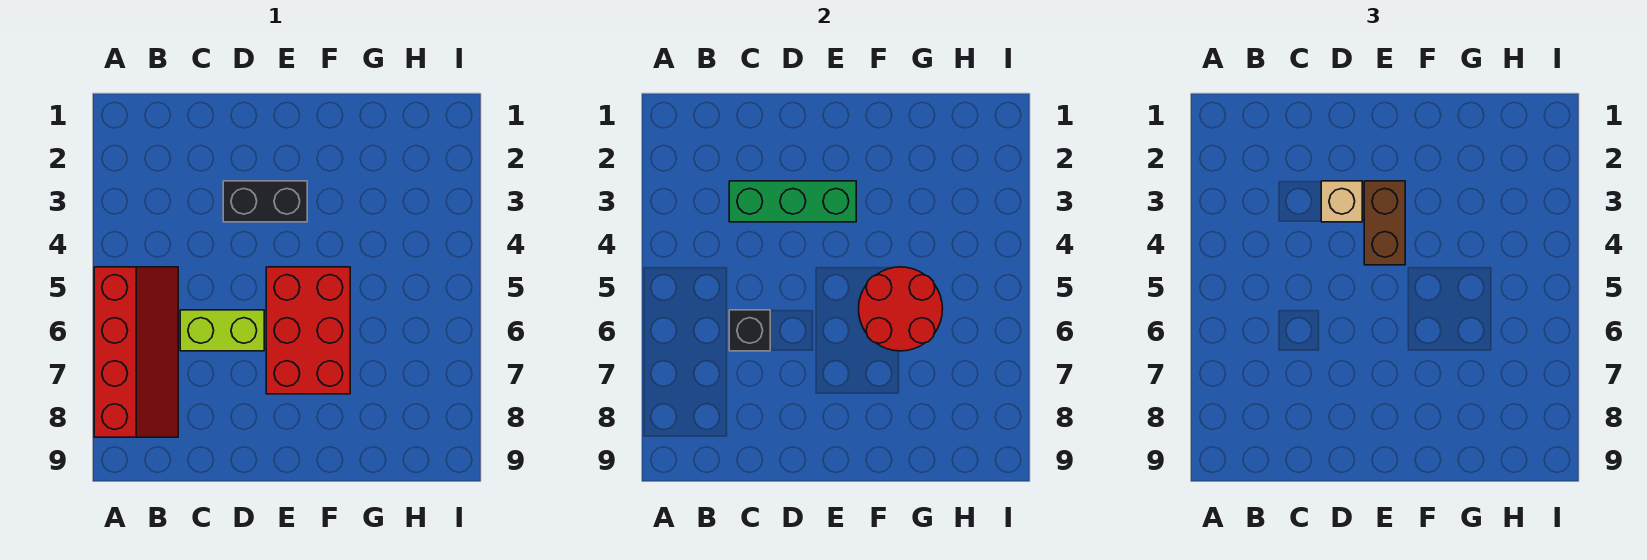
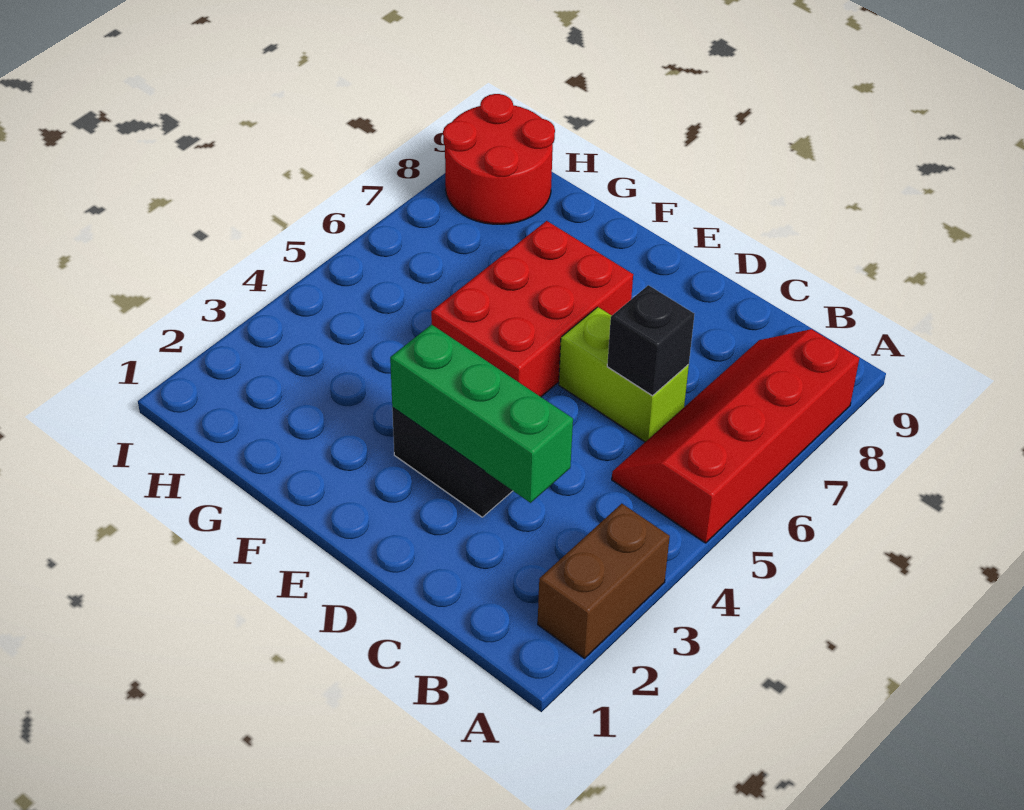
tan brick D3 level 3 -> none
brown brick E3:E4 level 3 -> brown brick A2:A3 level 1
red round brick F5:G6 level 2 -> red round brick H8:I9 level 1

